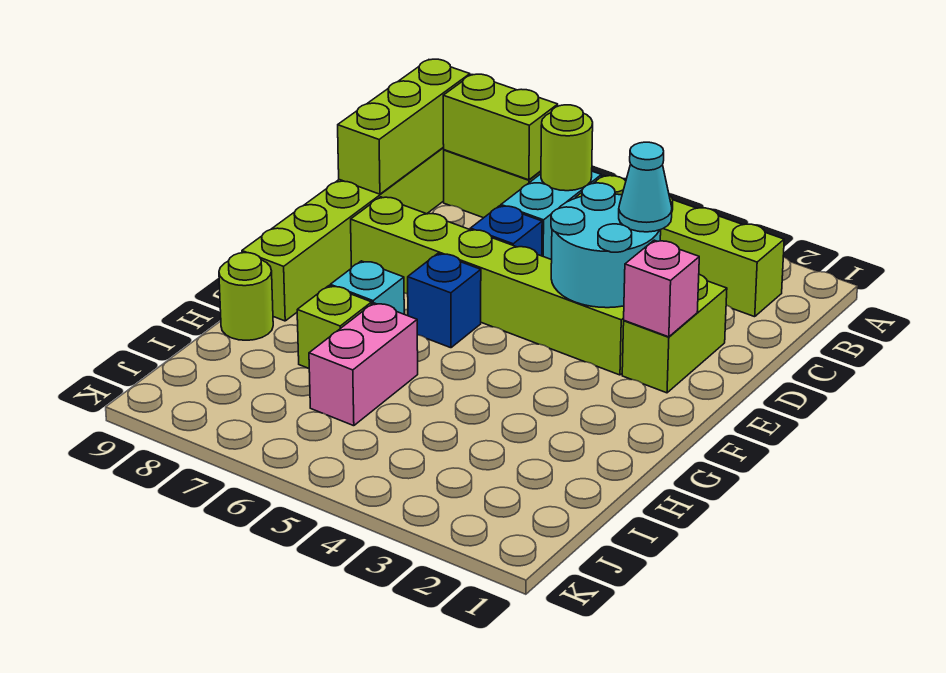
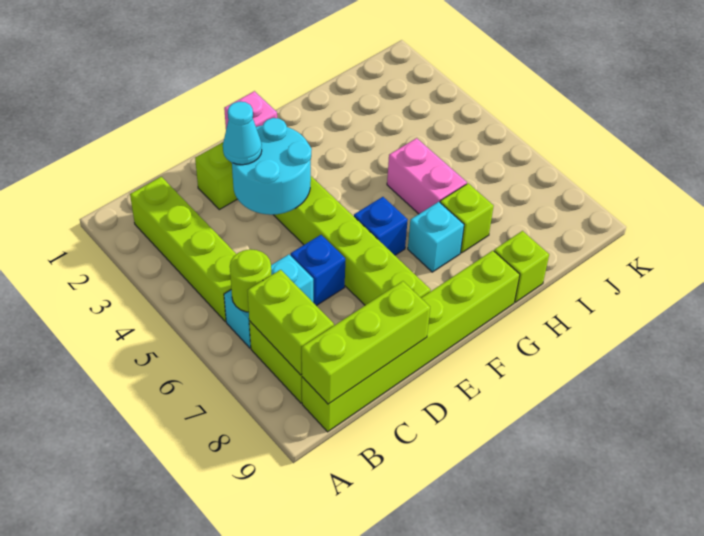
pink brick H6:I6 level 1 -> pink brick H5:H6 level 1
lime round brick H9 level 1 -> lime brick H9 level 1

